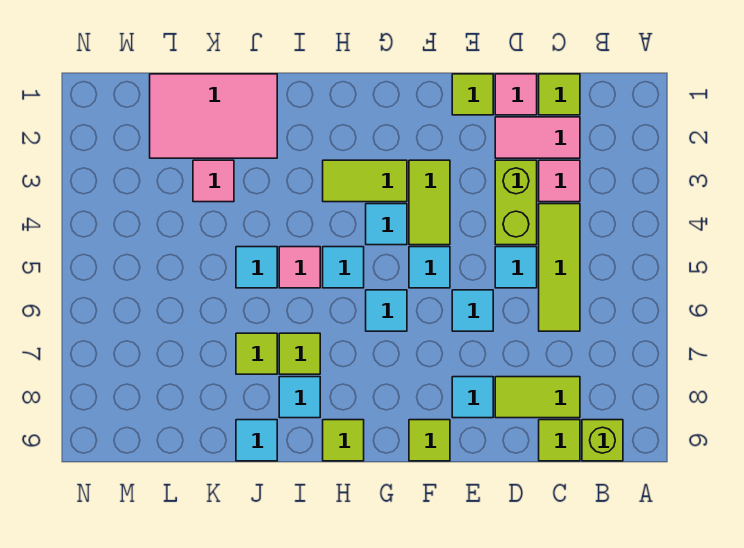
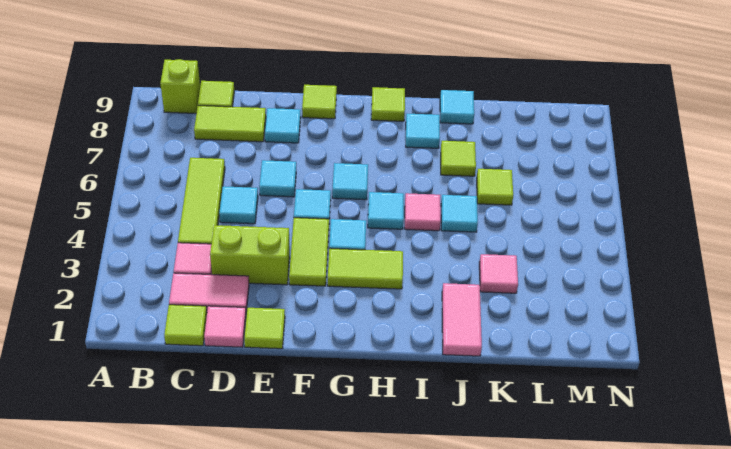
lime brick D3:D4 level 1 -> lime brick D3:E3 level 1
lime tile I7 level 1 -> lime tile K6 level 1
pink tile J1:L2 level 1 -> pink tile J1:J2 level 1

